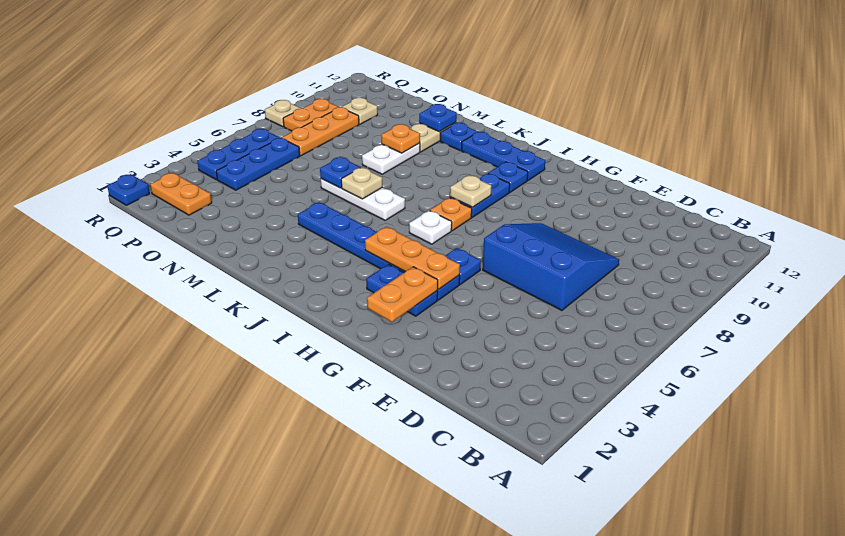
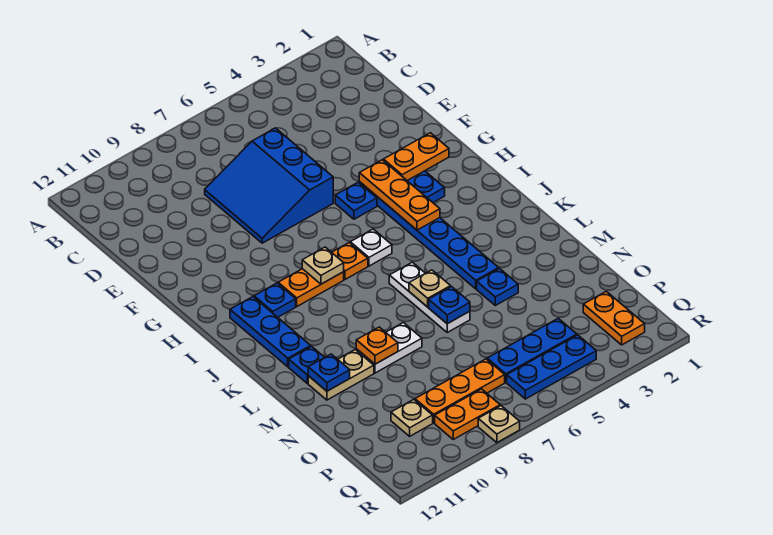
blue plate I8:I9 level 1 -> orange plate I8:I9 level 1
blue plate R1 level 1 -> blue plate M4 level 1

